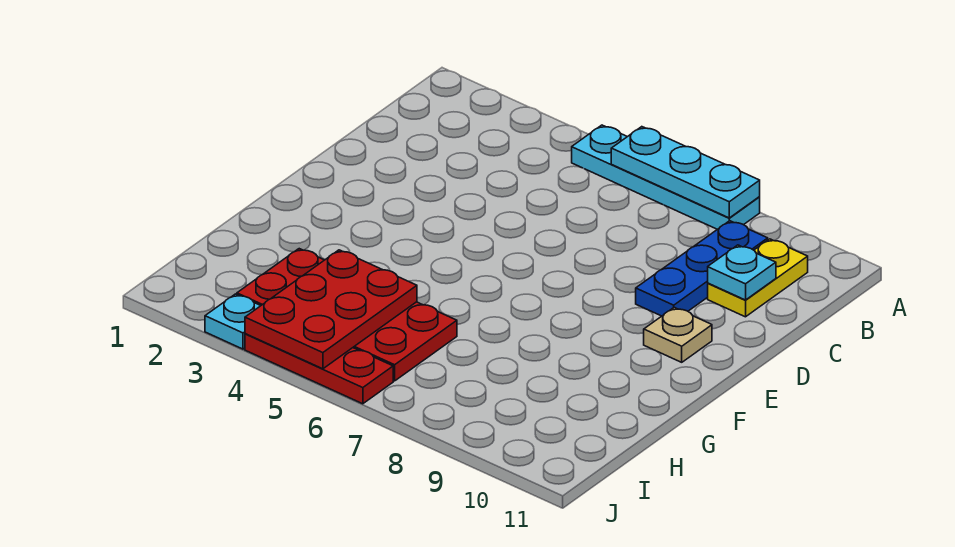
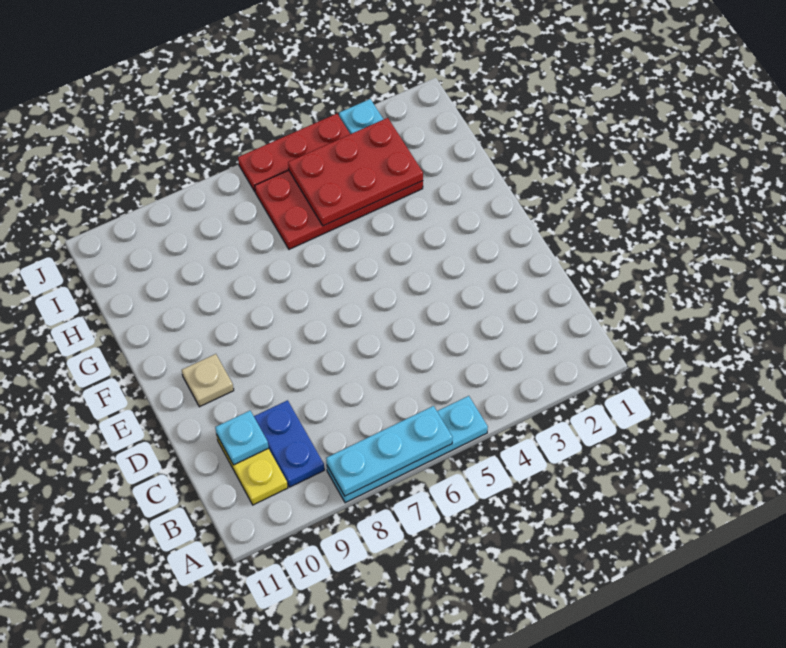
blue plate B9:D9 level 1 -> blue plate B9:C9 level 1
red plate H4:J5 level 2 -> red plate H3:I5 level 2

